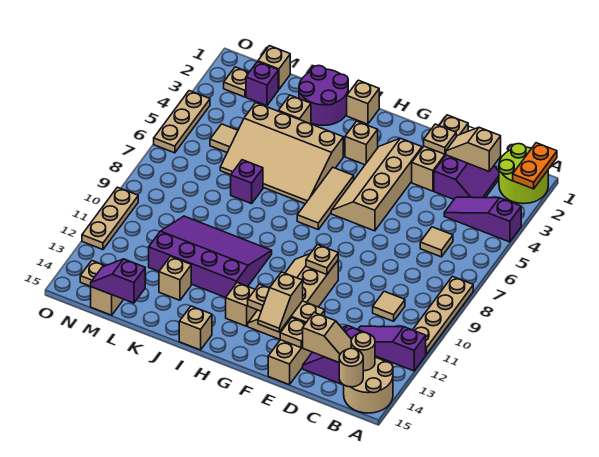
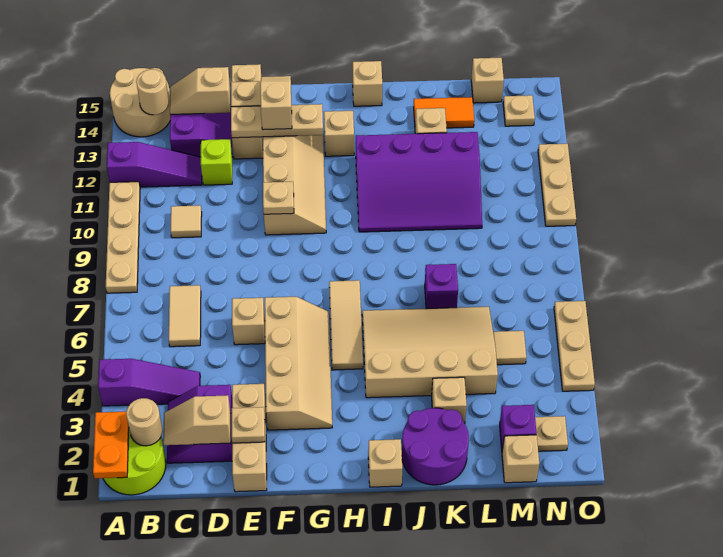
tan round brick B15 level 2 -> tan round brick B2 level 2
tan slope C2:D2 level 2 top C -> tan slope C2:D2 level 2 top D
tan tile C6 level 1 -> tan tile C6:C7 level 1
none -> lime brick D12 level 1
tan brick H3 level 1 -> tan brick E6 level 1
none -> orange tile K14:L14 level 1
purple slope L15:M15 level 2 top L -> none

